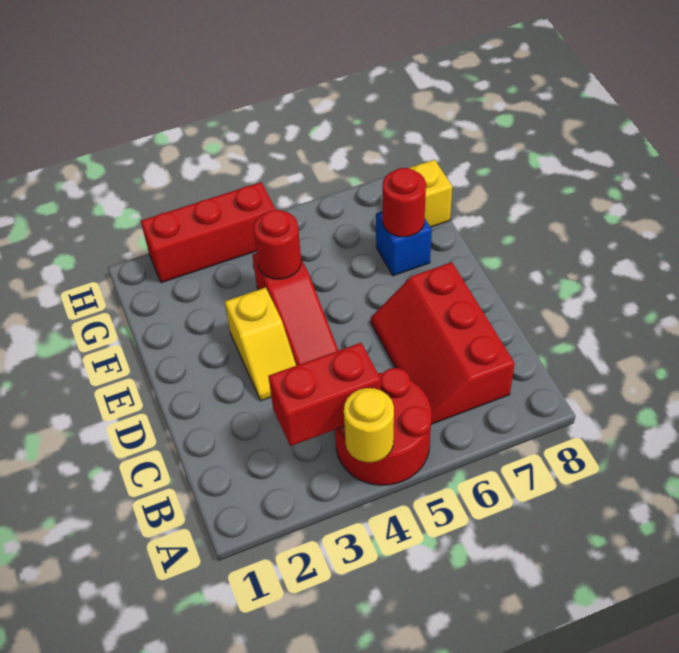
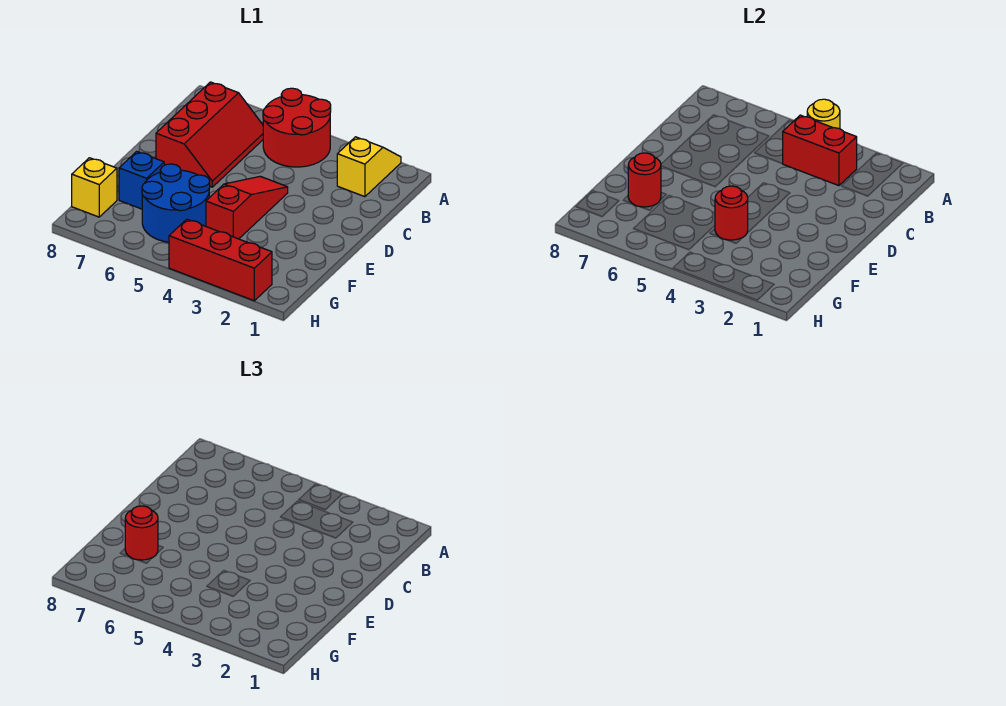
yellow slope D3:E3 level 1 top E -> yellow slope A2:B2 level 1 top B
none -> blue round brick F5:G6 level 1
none -> red round brick F7 level 3

